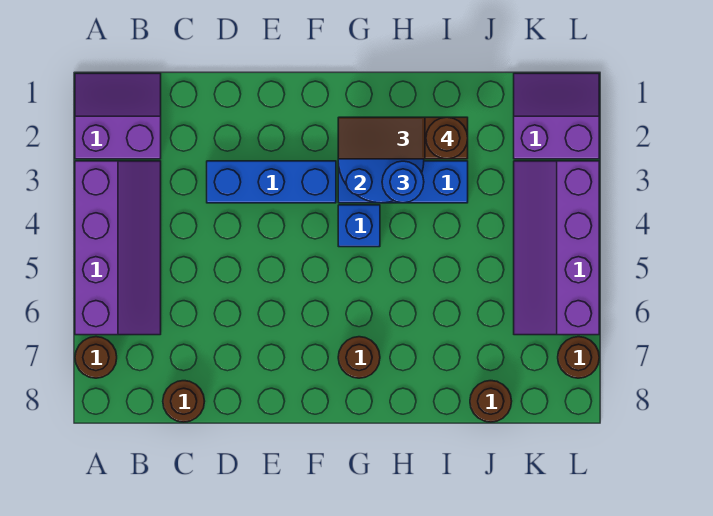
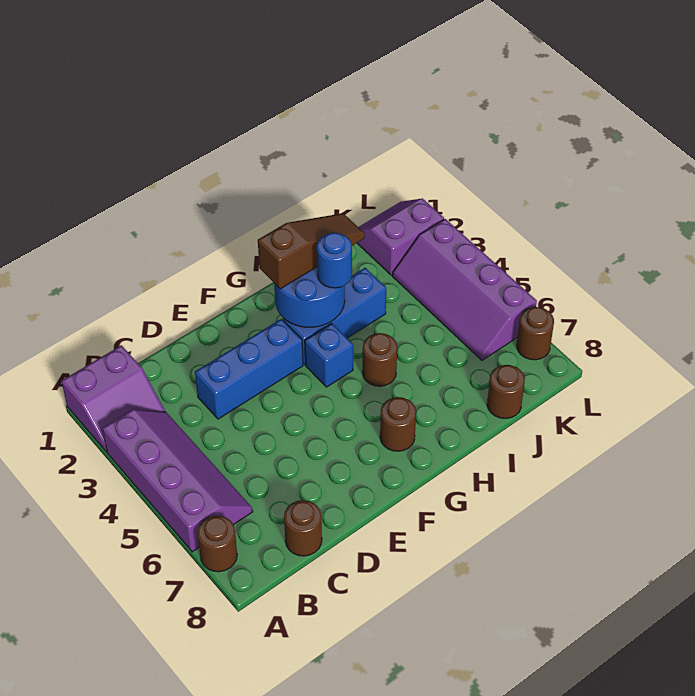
purple slope A1:B2 level 1 top 2 -> purple slope A1:B2 level 1 top 1
brown slope G2:I2 level 3 top I -> brown slope G2:I2 level 3 top G
brown round brick I2 level 4 -> brown round brick H5 level 1

